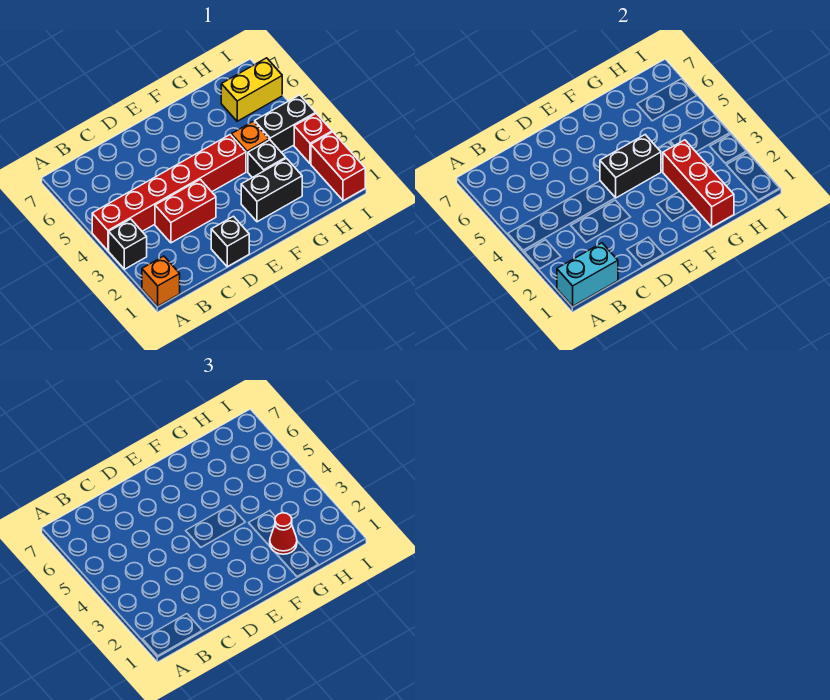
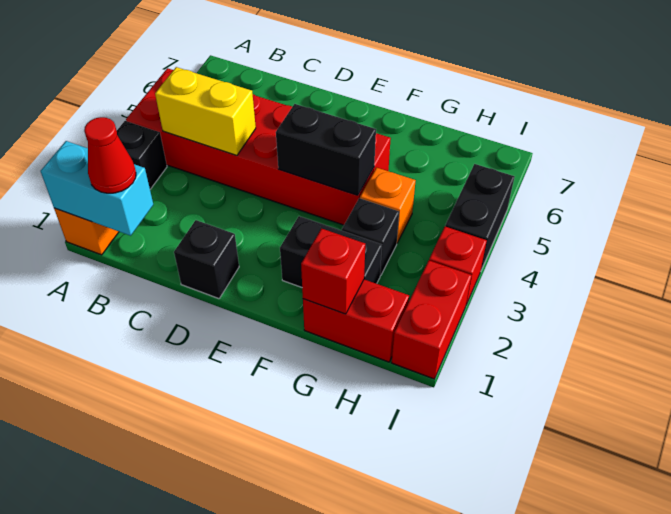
red brick A4:F4 level 1 -> red brick A4:F5 level 1
red brick C3:D3 level 1 -> red brick G1:H1 level 1
red brick G1:G3 level 2 -> red brick G1 level 2
red cone G2 level 3 -> red cone B1 level 3
black brick H4:I4 level 1 -> black brick I4:I5 level 1
yellow brick H6:I6 level 1 -> yellow brick B4:C4 level 2

